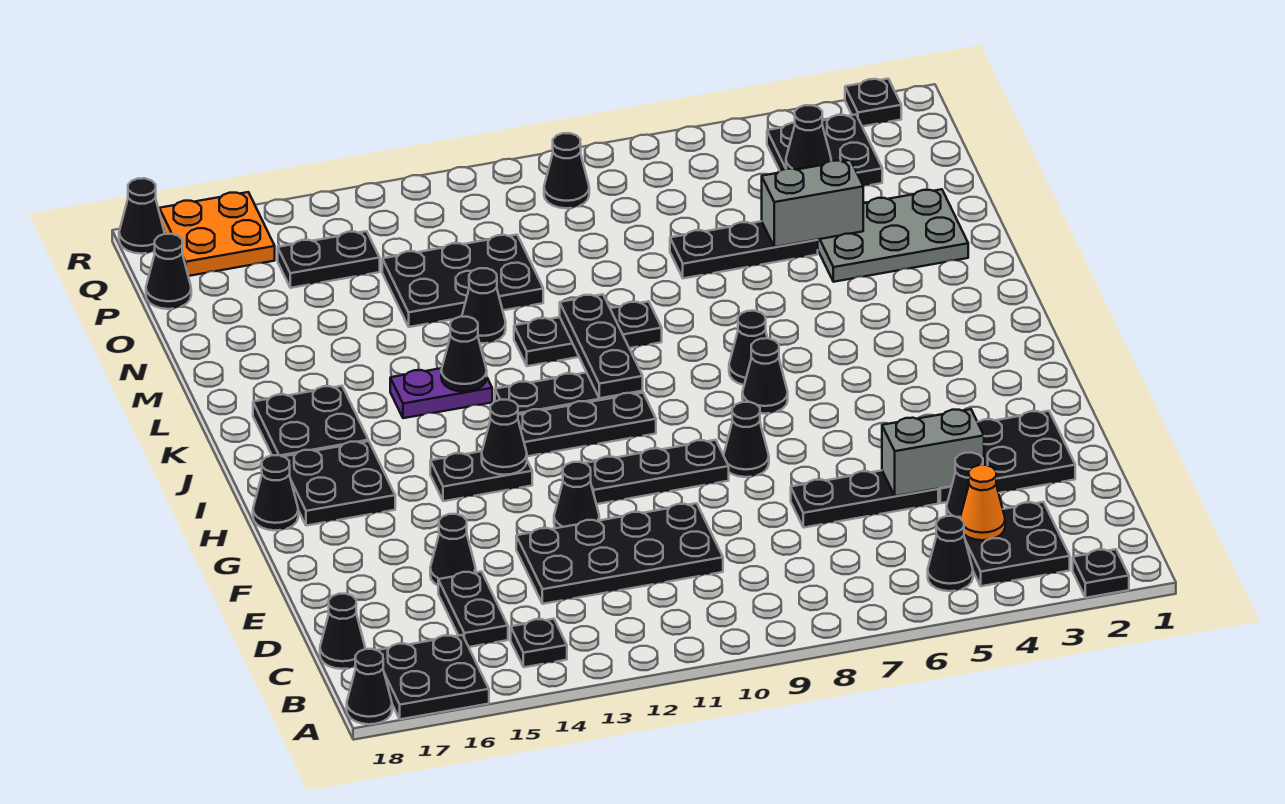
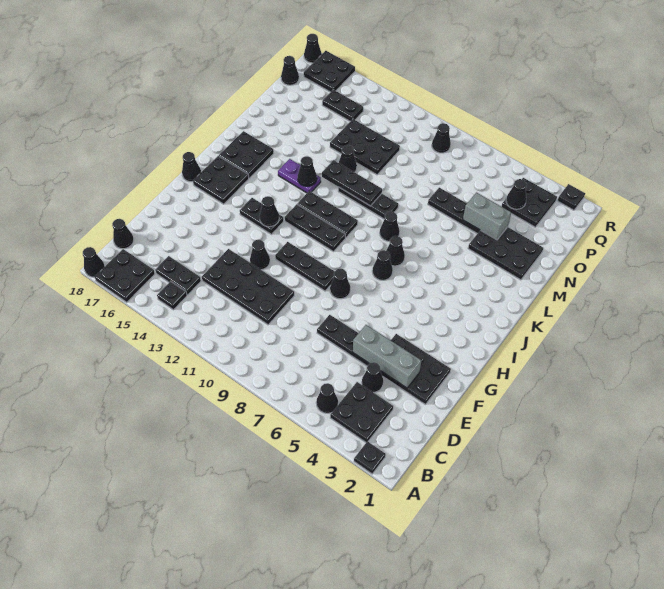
orange cone C4 level 2 -> none
black plate C15:D15 level 1 -> black plate C14:C15 level 1
grey brick E4:E5 level 2 -> grey brick E3:E5 level 2
black cone E15 level 1 -> black cone K8 level 1
black plate J10:L10 level 2 -> black plate L10:L12 level 2
grey plate M2:N4 level 1 -> black plate M2:N4 level 1
orange plate Q16:R17 level 1 -> black plate Q16:R17 level 1

